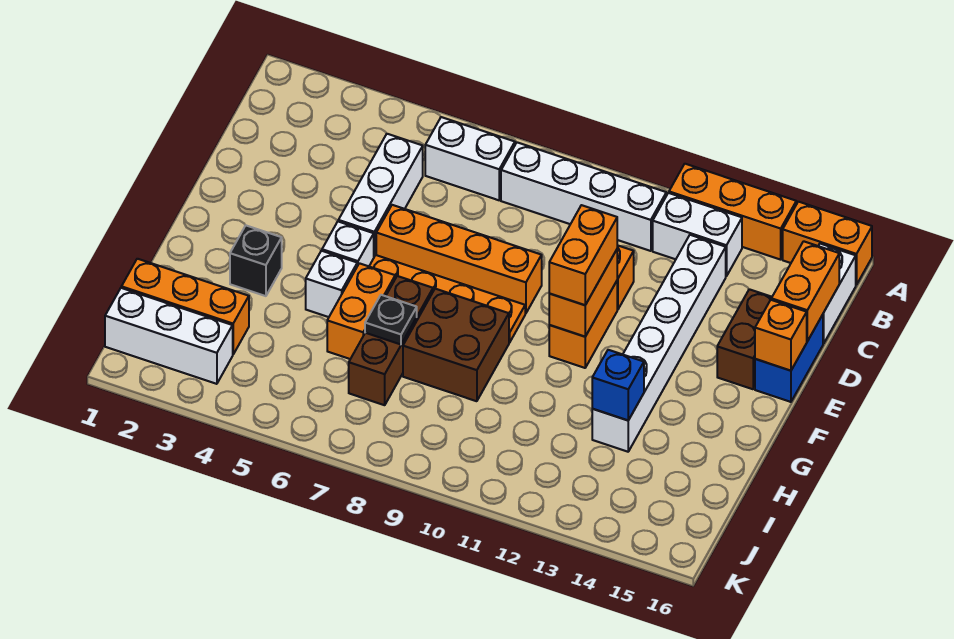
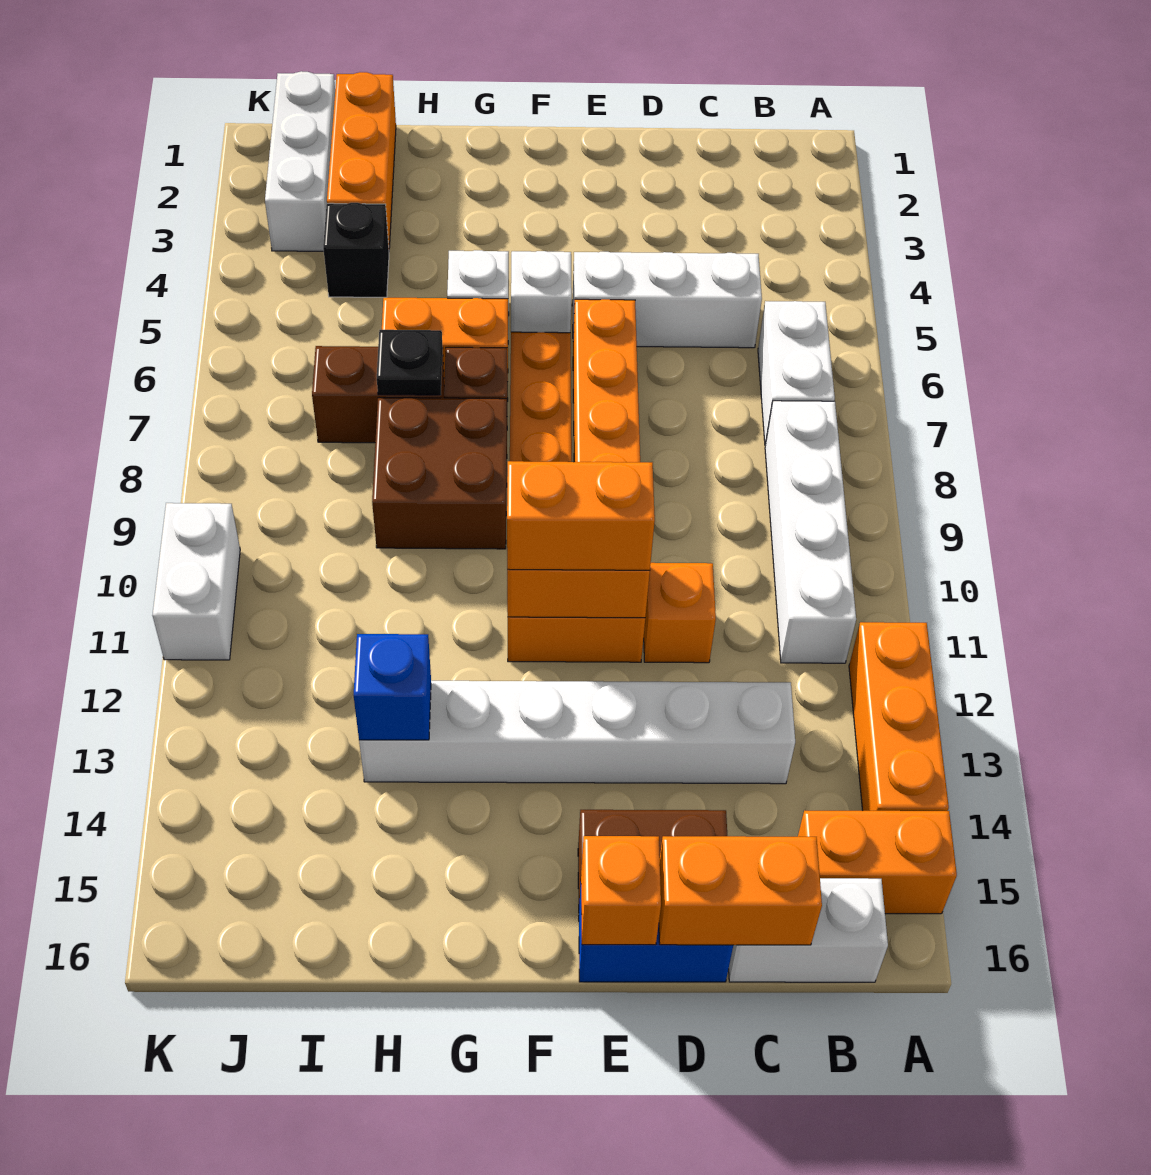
orange brick A15:A16 level 1 -> orange brick A15:B15 level 1
white brick B12:B13 level 1 -> white brick K10:K11 level 1
black brick G3 level 1 -> black brick I4 level 1

